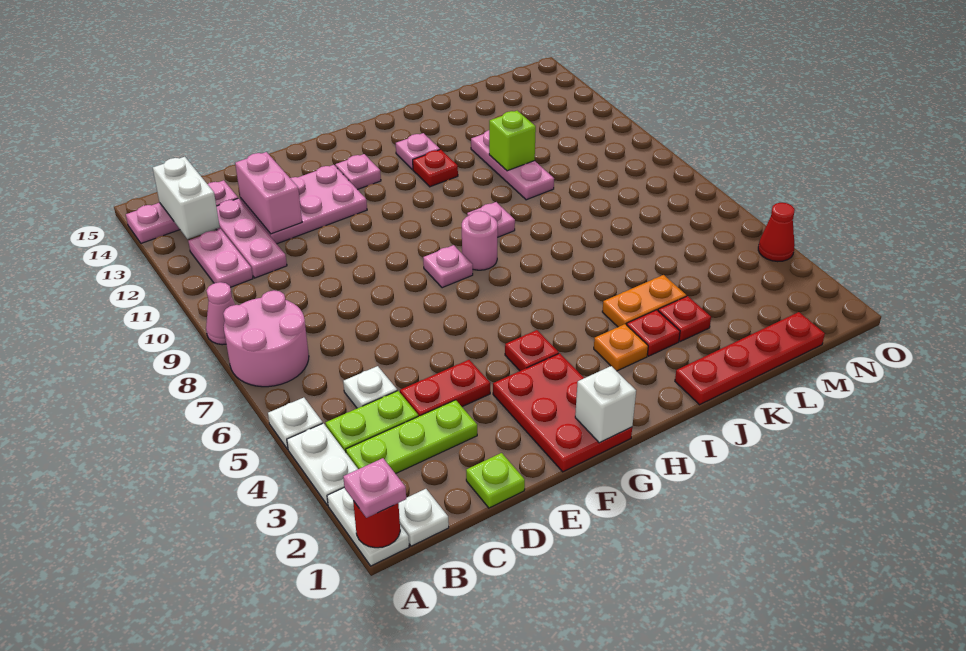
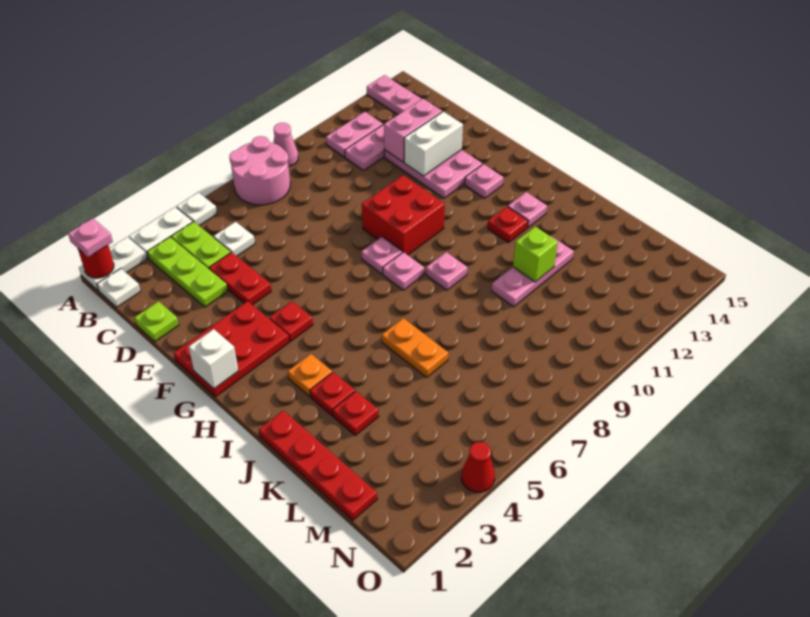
white brick B13:B14 level 2 -> white brick E12:E13 level 2
none -> red brick F9:G10 level 1
pink round brick H8 level 1 -> pink plate H8 level 1
orange plate J4:K4 level 1 -> orange plate J6:K6 level 1

